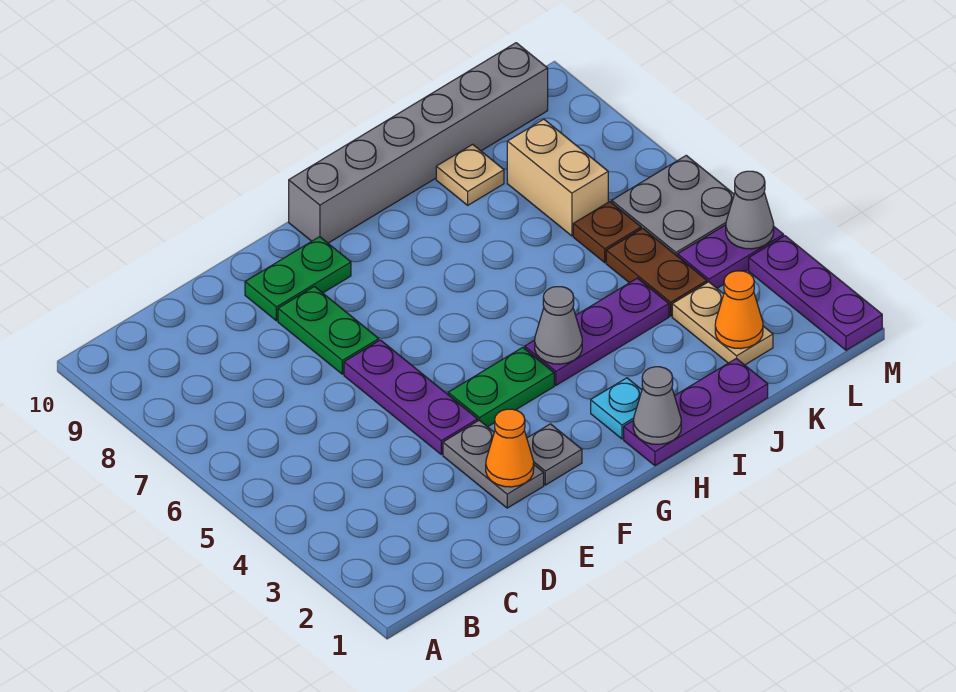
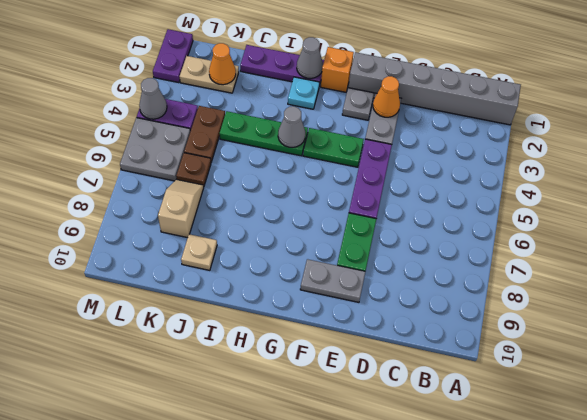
green plate E9:F9 level 1 -> grey plate E9:F9 level 1
none -> orange brick G1 level 1
grey brick G10:L10 level 1 -> grey brick A1:F1 level 1
purple plate H4:J4 level 1 -> green plate H4:J4 level 1
tan plate K2:K3 level 1 -> tan plate K2:L2 level 1
tan brick K7:K8 level 1 -> tan slope K7:K8 level 1 top 8
purple plate M1:M3 level 1 -> purple plate M1:M2 level 1

